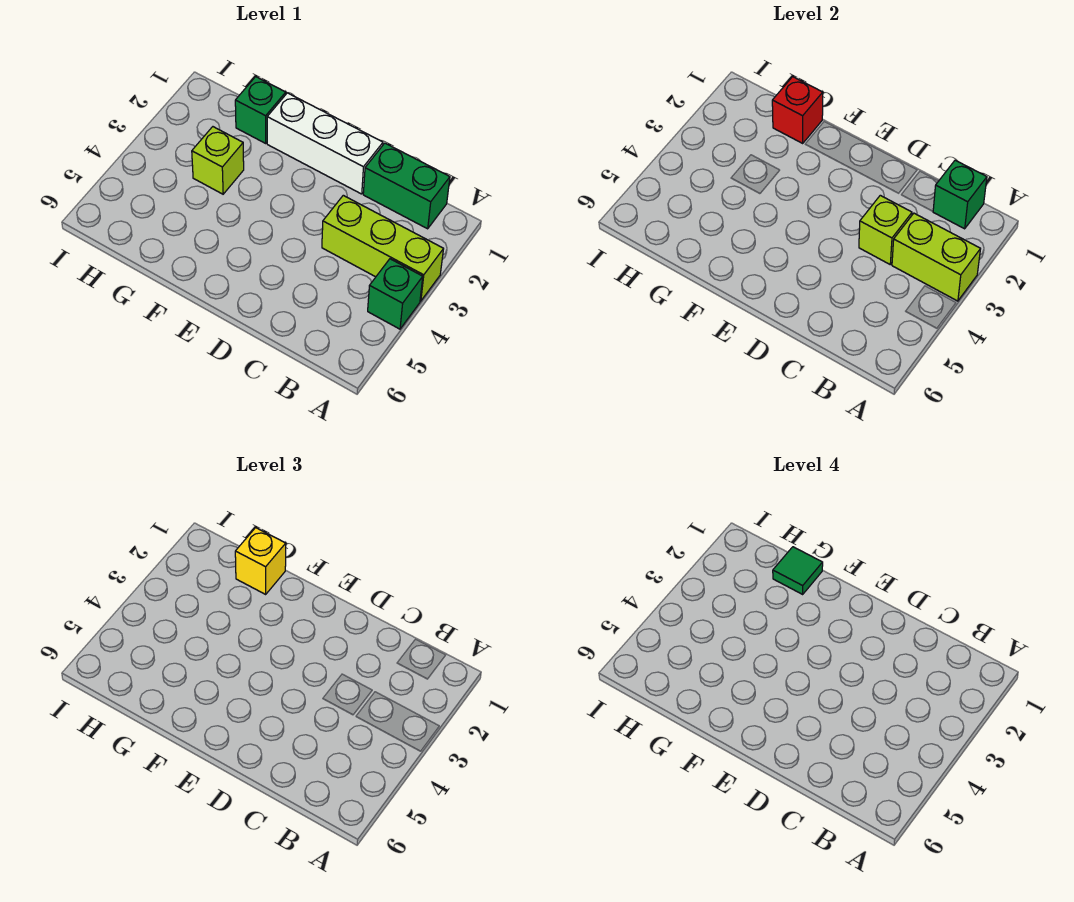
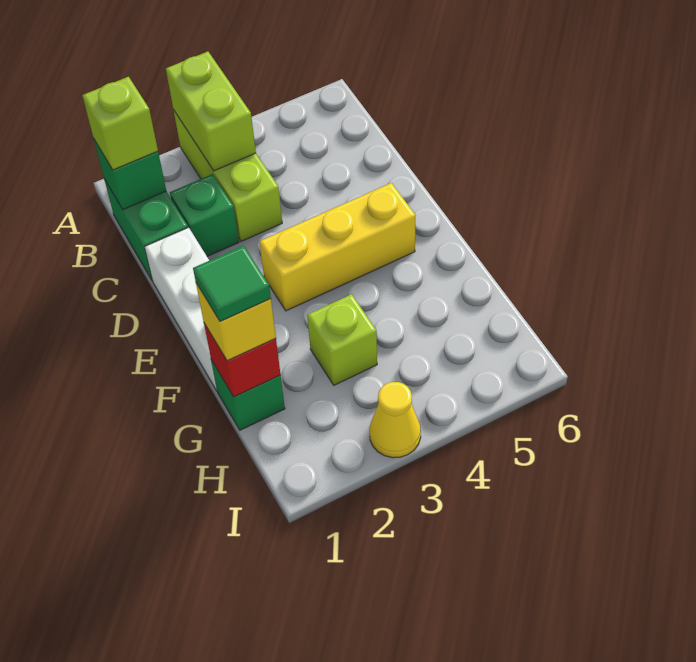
green brick A4 level 1 -> green brick C2 level 1
lime brick C3 level 2 -> lime brick B1 level 3
none -> yellow brick E3:E5 level 1
none -> yellow cone I3 level 1

